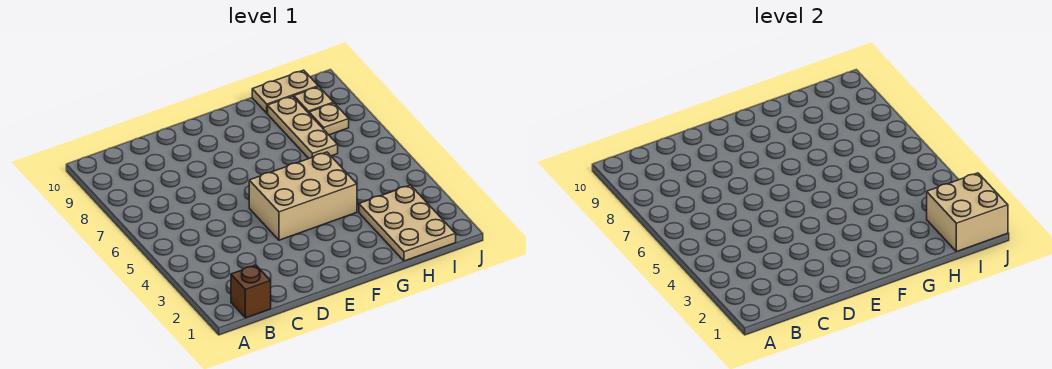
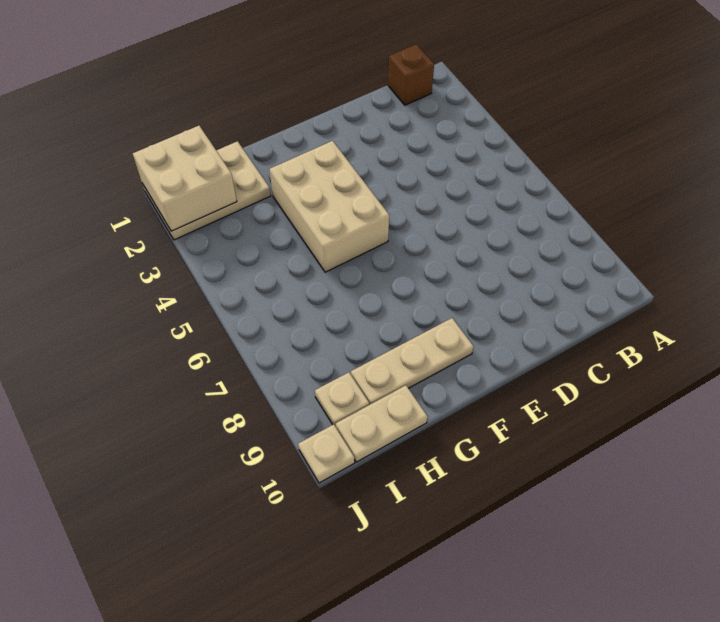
tan brick E4:G5 level 1 -> tan brick F3:G5 level 1
tan plate H1:I3 level 1 -> tan plate H1:J2 level 1
tan plate H7:H9 level 1 -> tan plate F9:H9 level 1
tan plate I8 level 1 -> tan plate J10 level 1

